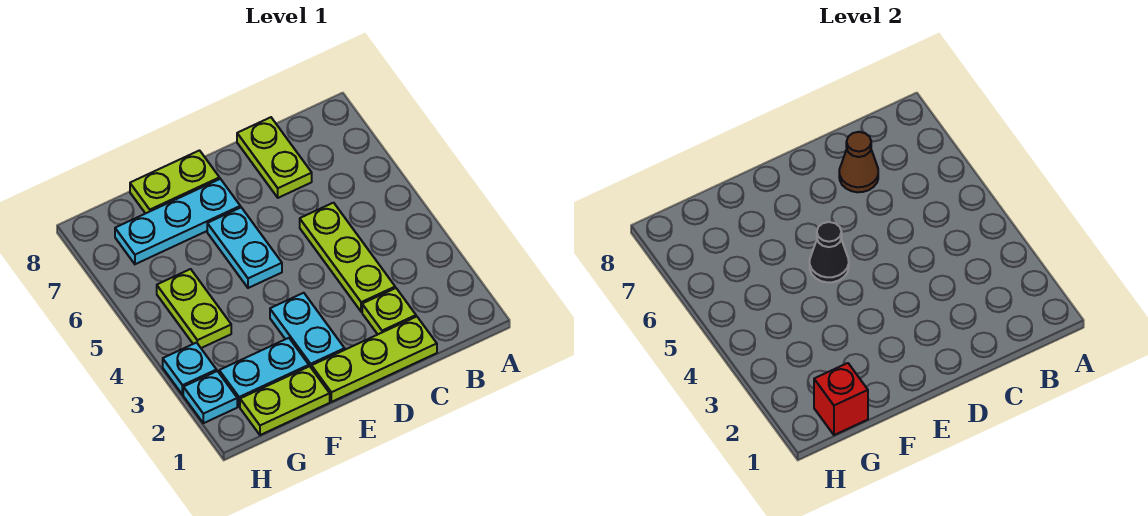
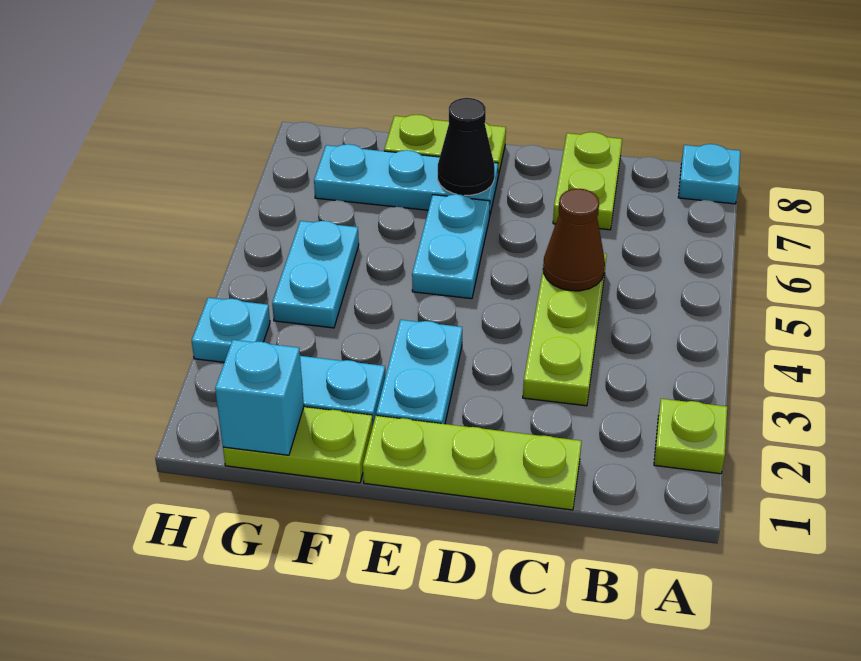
lime plate C2 level 1 -> lime plate A2 level 1
brown cone C7 level 2 -> brown cone C5 level 2
black cone E5 level 2 -> black cone E7 level 2
red brick G1 level 2 -> cyan brick G1 level 2
lime plate G4:G5 level 1 -> cyan plate G4:G5 level 1
cyan plate H2 level 1 -> cyan plate A8 level 1

